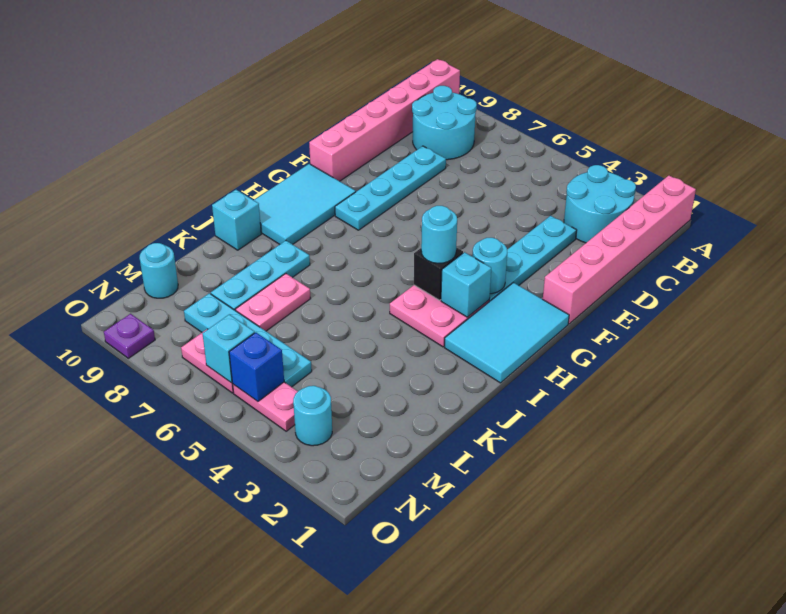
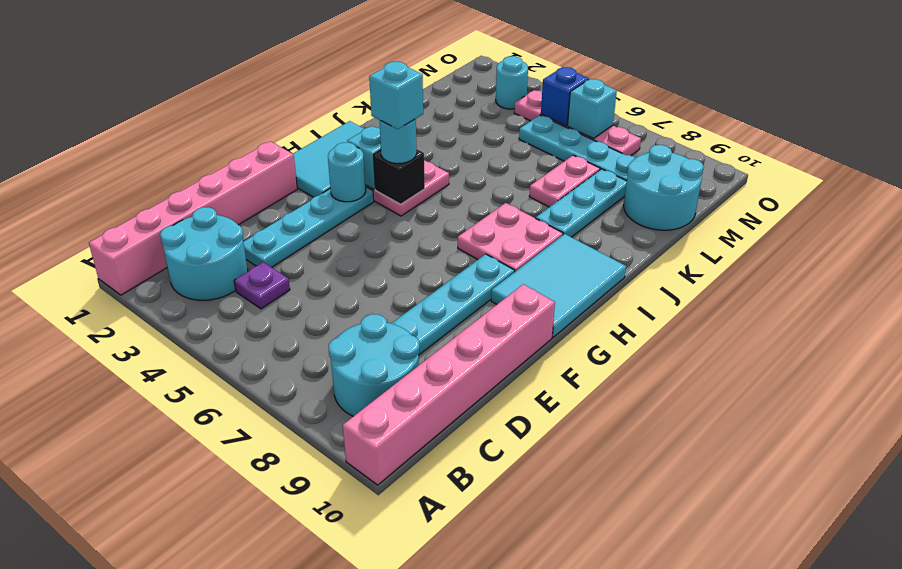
none -> pink plate H7:I8 level 1
cyan brick J10 level 1 -> cyan brick H4 level 4
cyan round brick M10 level 1 -> cyan round brick L9:M10 level 1
purple plate O9 level 1 -> purple plate C4 level 1

